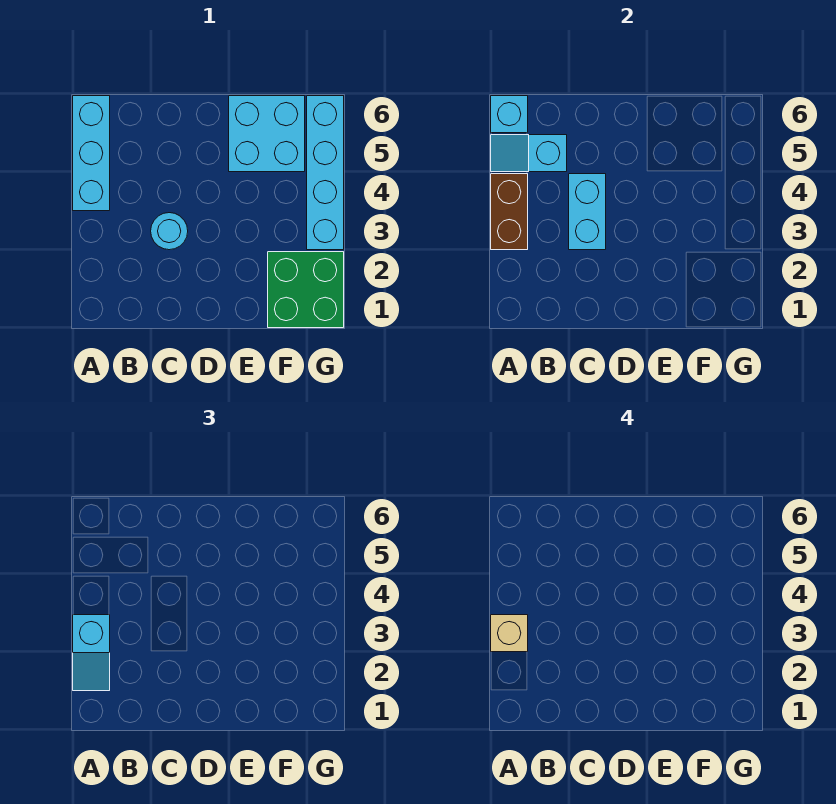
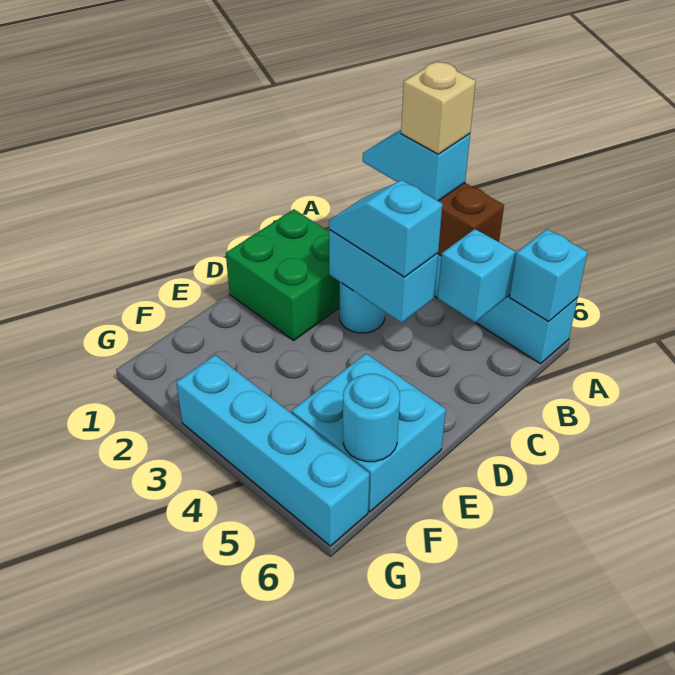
none -> cyan slope C3:C4 level 3 top 4
green brick F1:G2 level 1 -> green brick C1:D2 level 1
none -> cyan round brick F6 level 2

